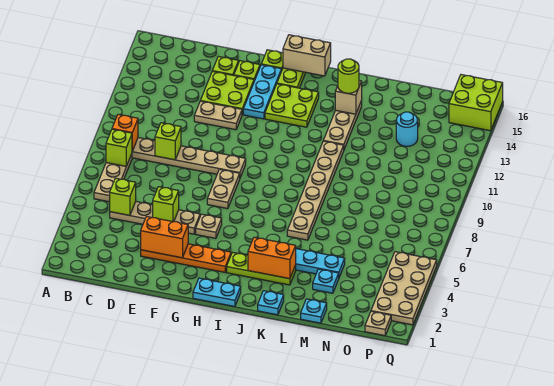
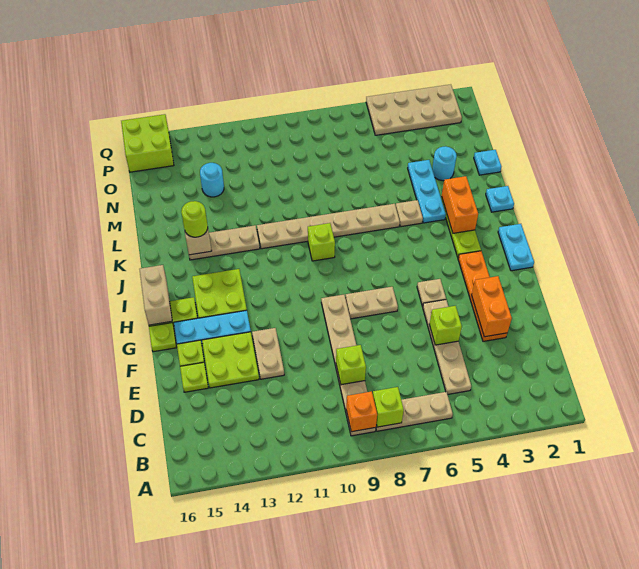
lime brick C5 level 2 -> lime brick J9 level 1
cyan plate M3 level 1 -> cyan round brick M3 level 1
tan plate P1 level 1 -> tan plate K5 level 1

